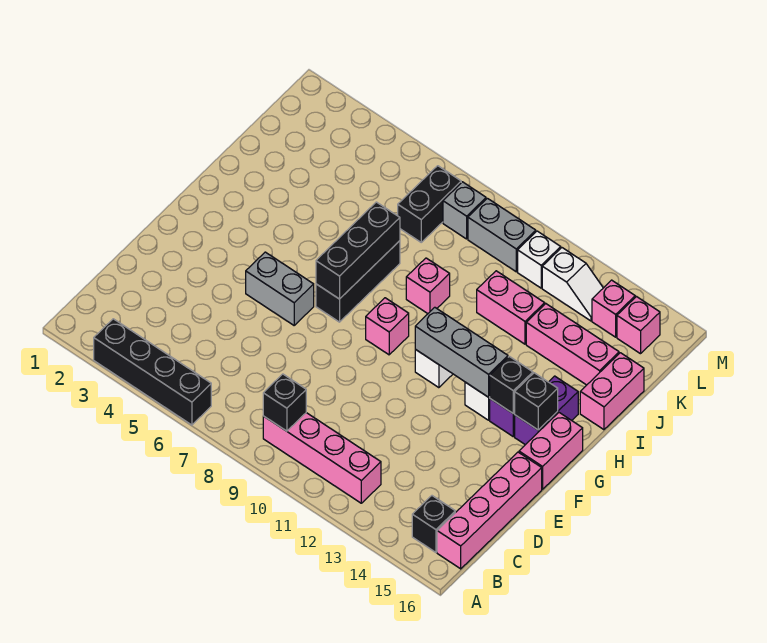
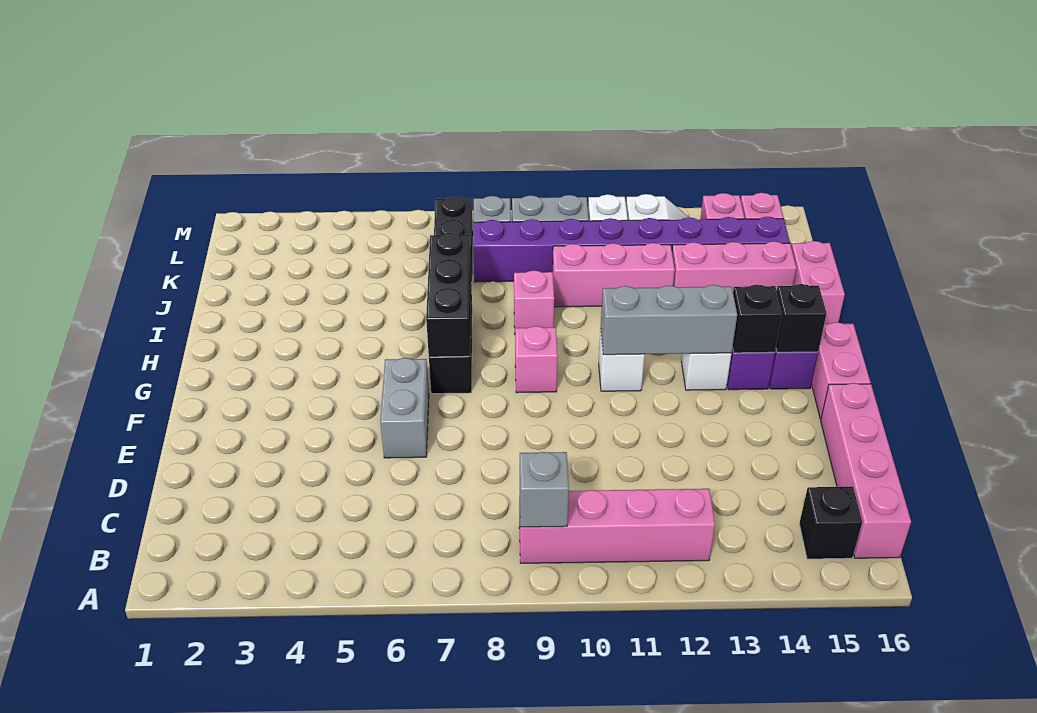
black brick A3:A6 level 1 -> none
black brick B9 level 2 -> grey brick B9 level 2
grey brick F5:F6 level 1 -> grey brick E6:F6 level 1
pink brick J11:J12 level 1 -> pink brick J10:J12 level 1
none -> purple brick K8:K15 level 1

